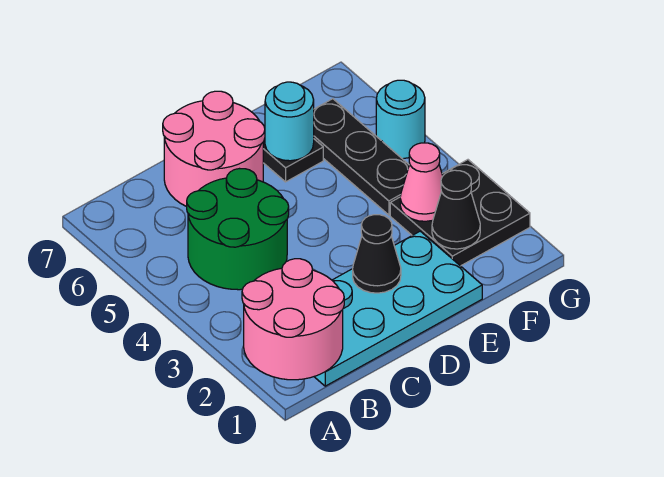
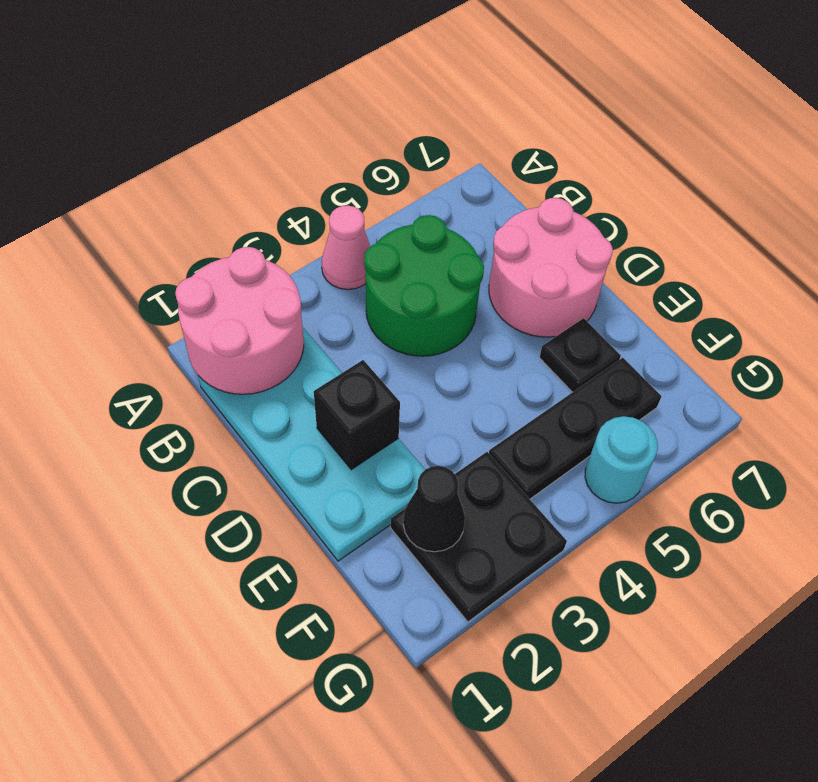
black cone D2 level 2 -> black brick D2 level 2
cyan round brick E6 level 2 -> none
pink cone F3 level 2 -> pink cone A4 level 1

